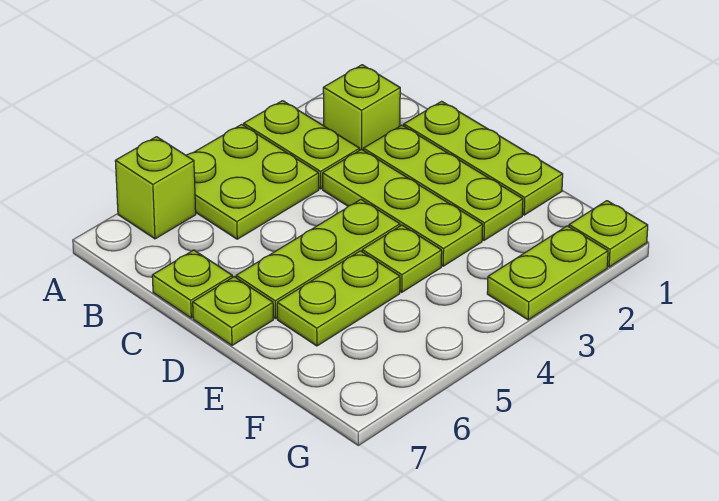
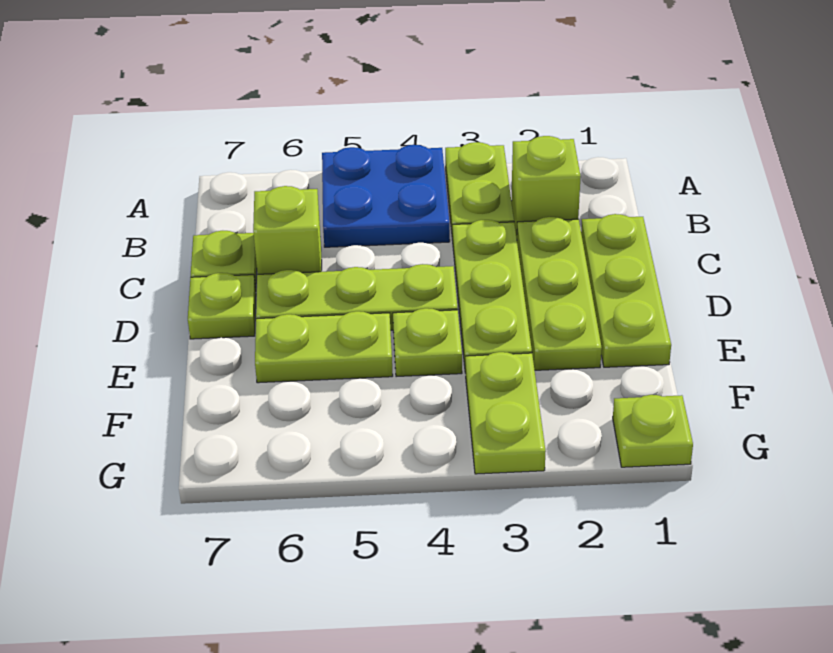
lime plate A4:B5 level 1 -> blue plate A4:B5 level 1
lime brick A6 level 1 -> lime brick C6 level 1
lime plate G2:G3 level 1 -> lime plate F3:G3 level 1

